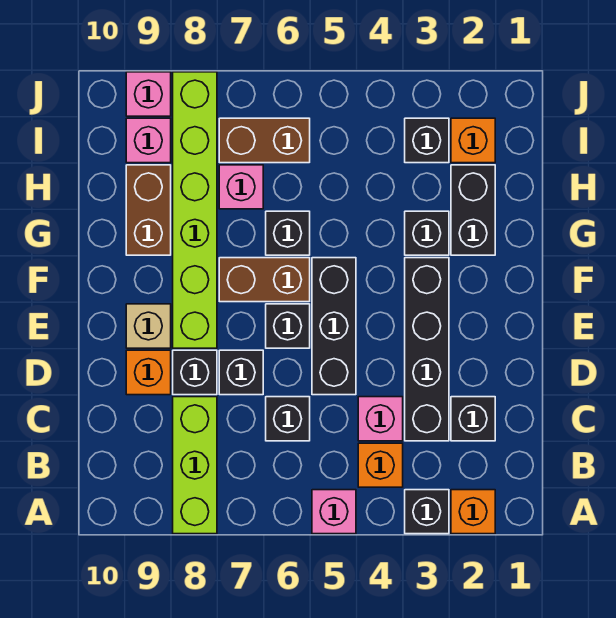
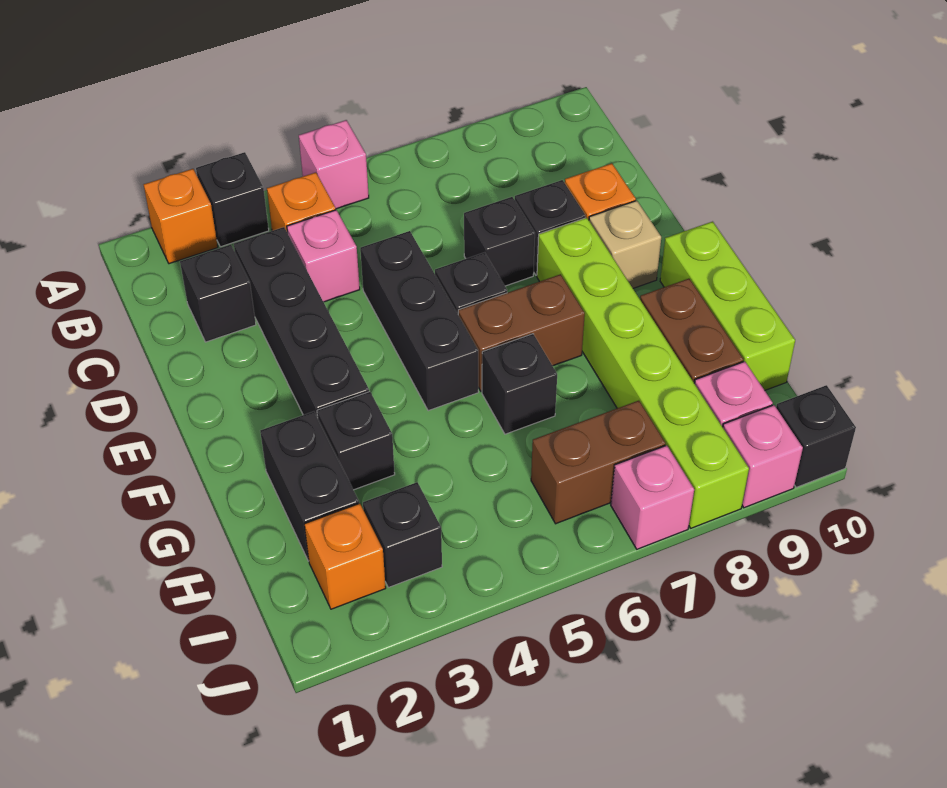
lime brick A8:C8 level 1 -> lime brick F10:H10 level 1
black brick C6 level 1 -> black brick J10 level 1
pink brick H7 level 1 -> pink brick J7 level 1

